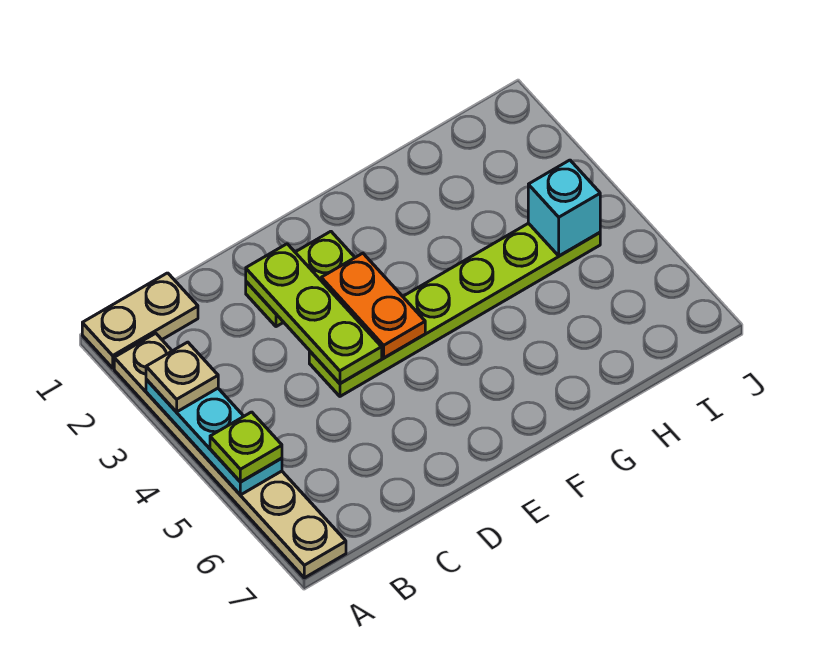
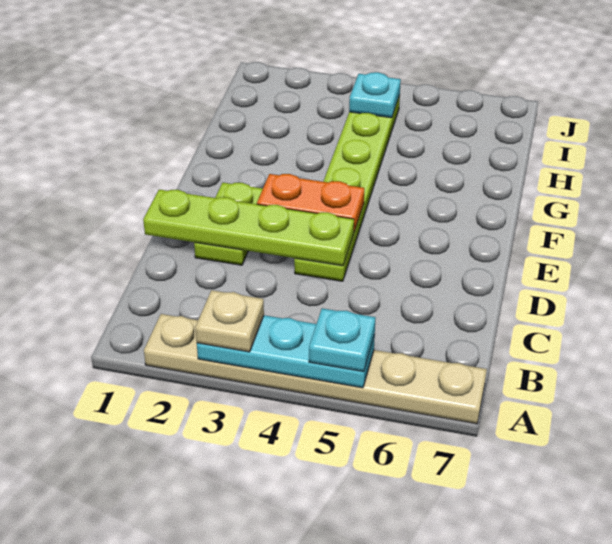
tan plate A1:B1 level 1 -> none
lime plate A5 level 3 -> cyan plate A5 level 3
lime plate D2:D4 level 2 -> lime plate D1:D4 level 2
cyan brick I4 level 2 -> cyan plate I4 level 2

